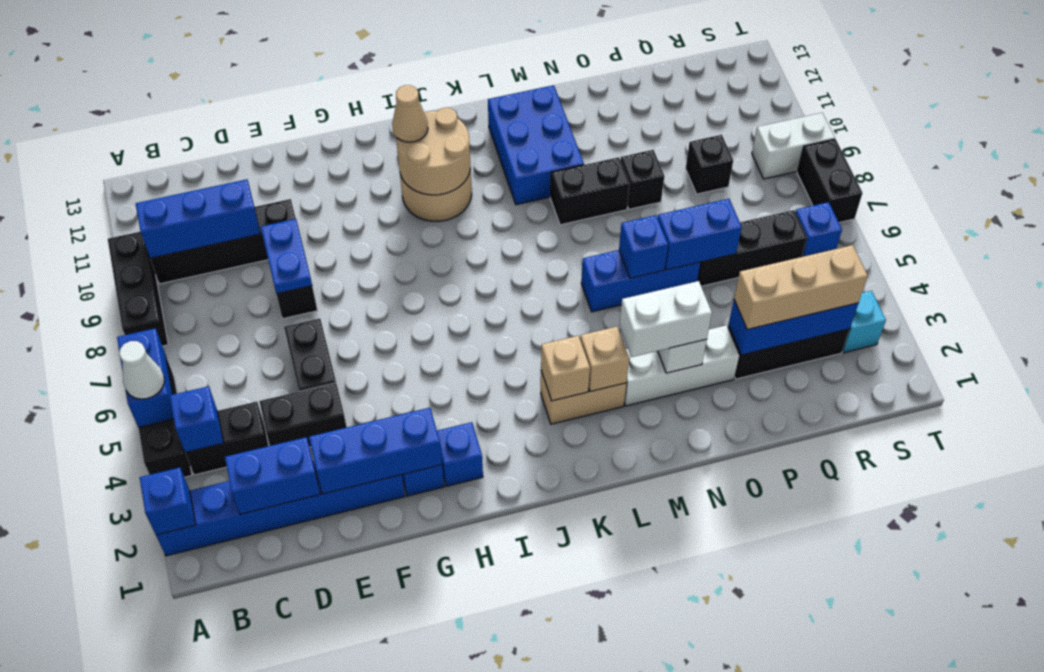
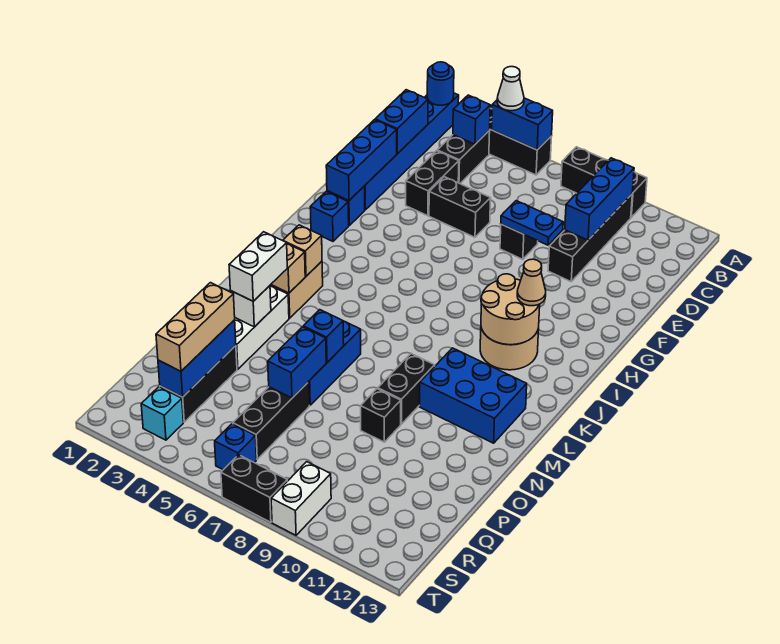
blue brick A2 level 2 -> blue round brick A2 level 2
black brick Q9 level 1 -> none

